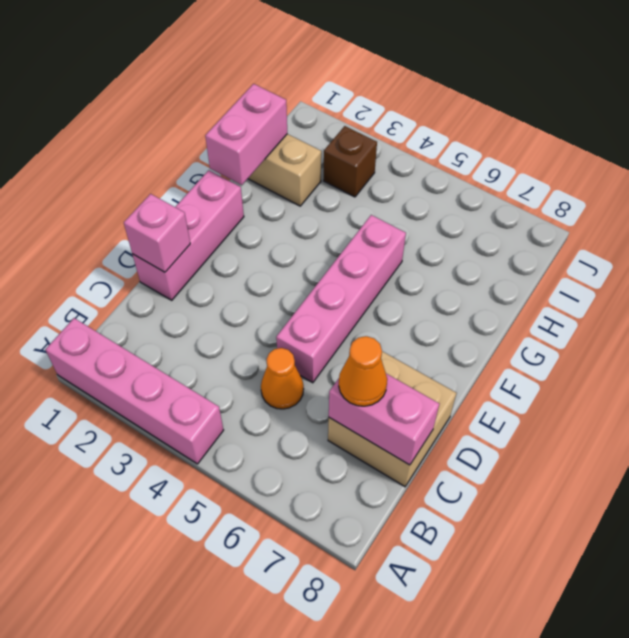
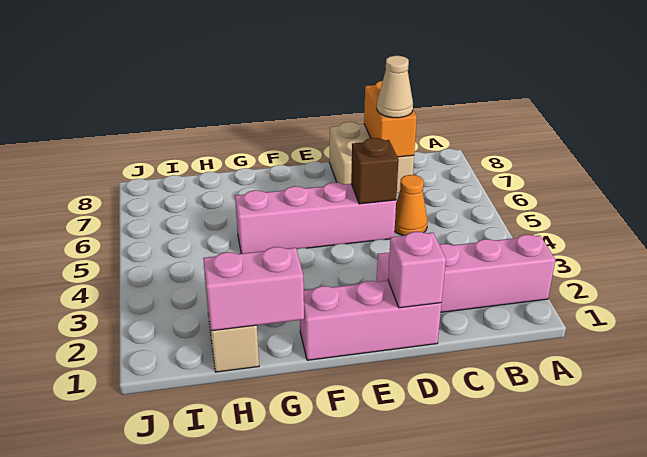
pink brick A1:A4 level 1 -> pink brick A2:D2 level 1
pink brick C7:C8 level 2 -> orange brick C7:C8 level 2
orange cone C7 level 3 -> tan cone C7 level 3
brown brick I3 level 1 -> brown brick D5 level 2

